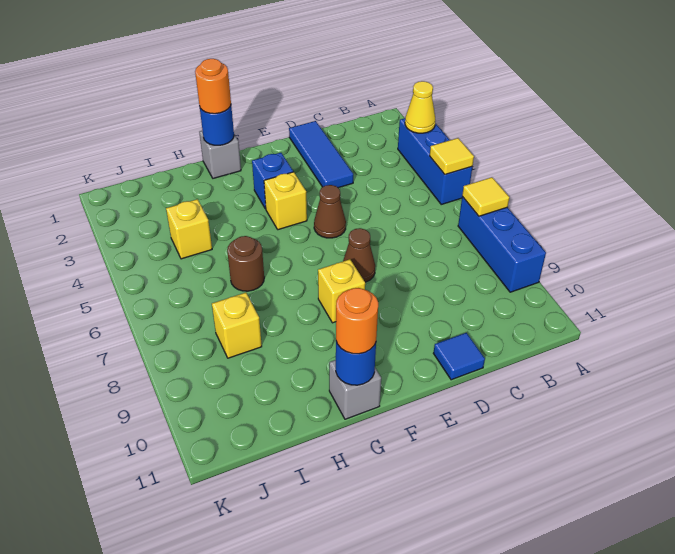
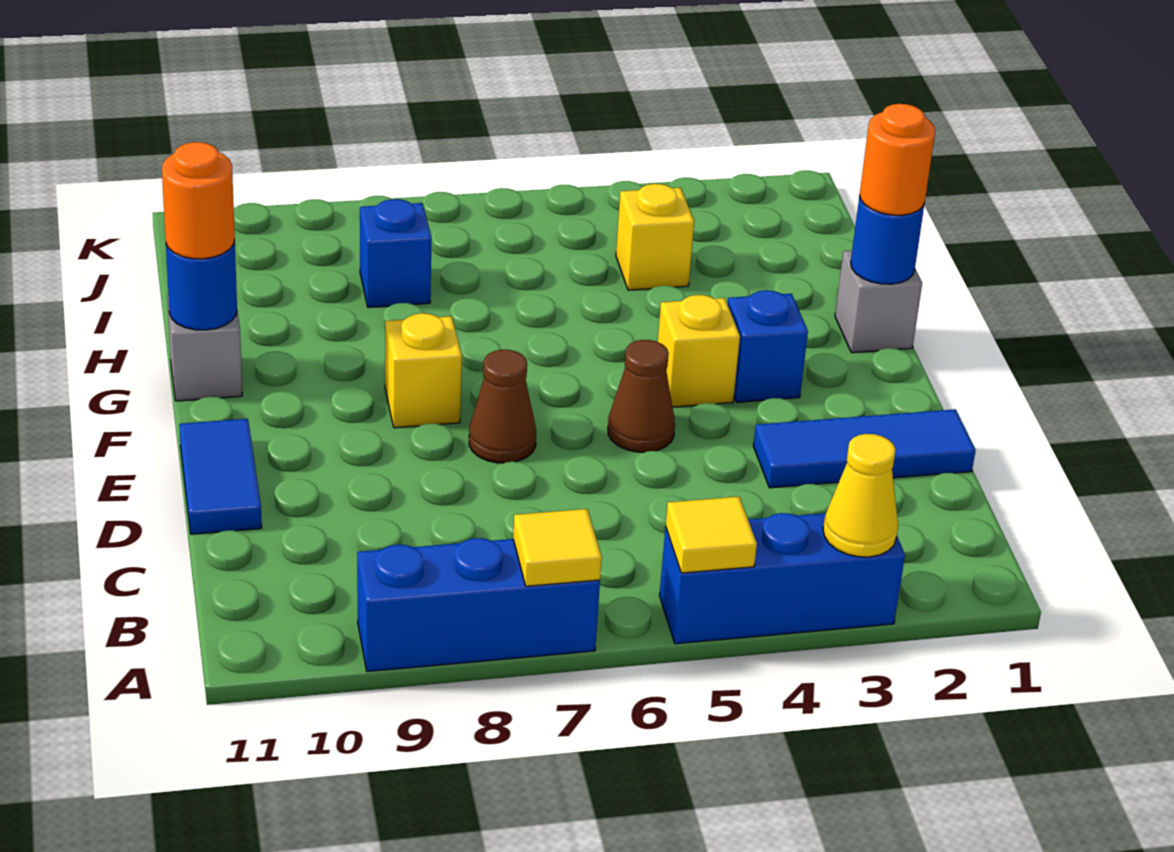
blue tile D11 level 1 -> blue tile D11:E11 level 1
brown round brick H6 level 1 -> none
yellow brick I8 level 1 -> blue brick I8 level 1

